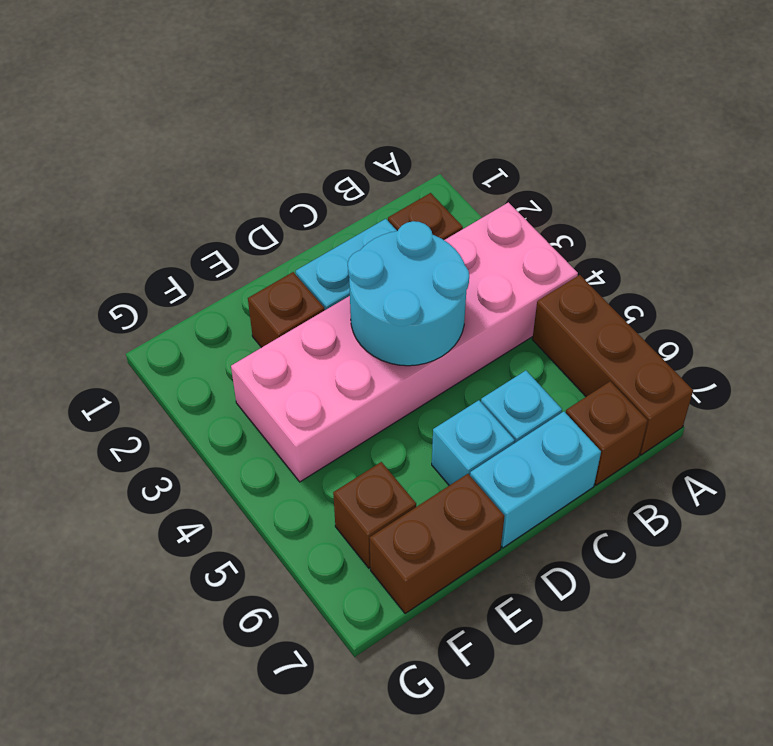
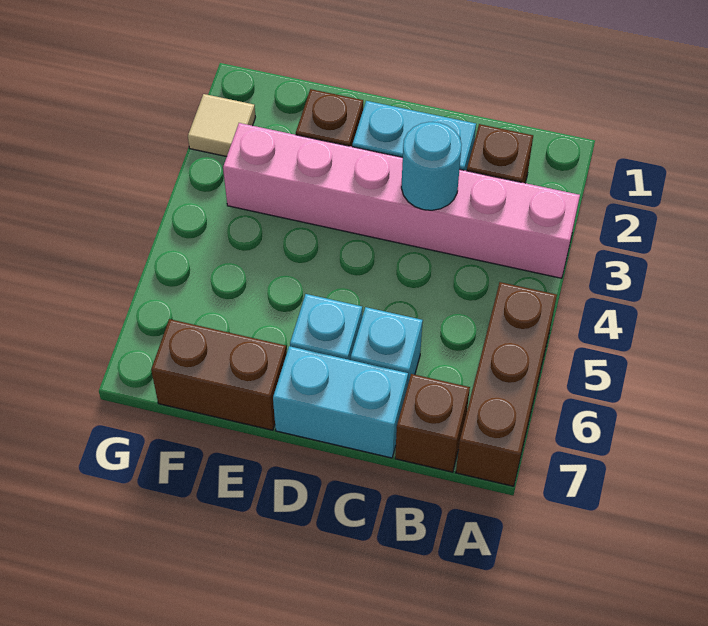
pink brick A3:F4 level 1 -> pink brick A3:F3 level 1
cyan round brick C3:D4 level 2 -> cyan round brick C3 level 2
brown brick F6 level 1 -> none
none -> tan tile G2 level 1

